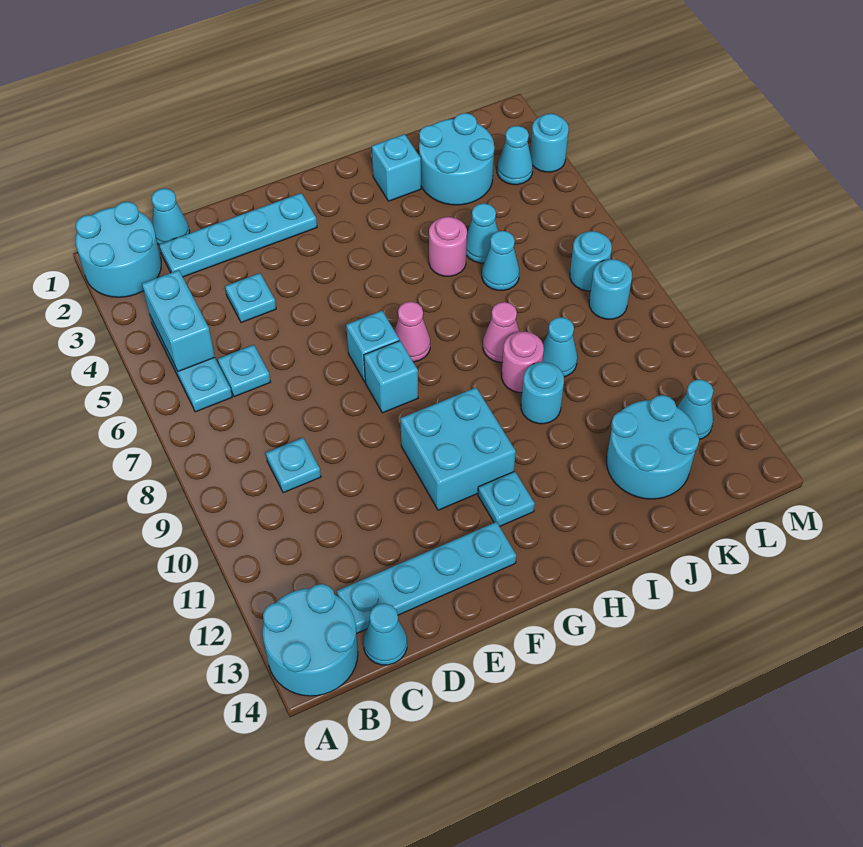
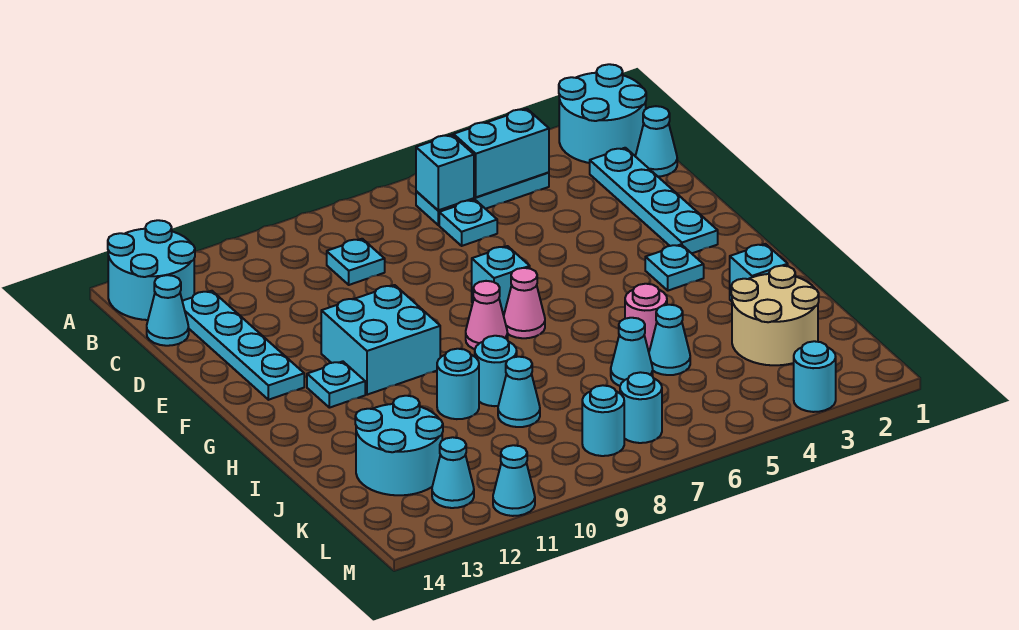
cyan plate D4 level 1 -> cyan plate G3 level 1
cyan brick F8 level 1 -> cyan brick B6 level 2
pink cone I8 level 1 -> pink cone G8 level 1
pink round brick I9 level 1 -> cyan round brick I9 level 1
cyan round brick J2:K3 level 1 -> tan round brick J2:K3 level 1
cyan cone L3 level 1 -> cyan cone M11 level 1

